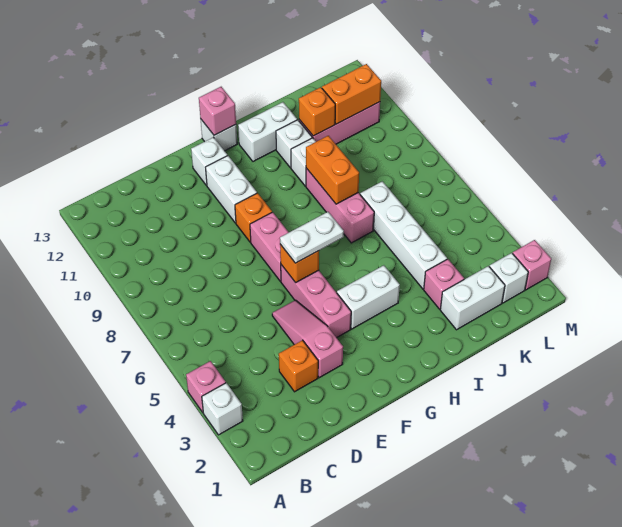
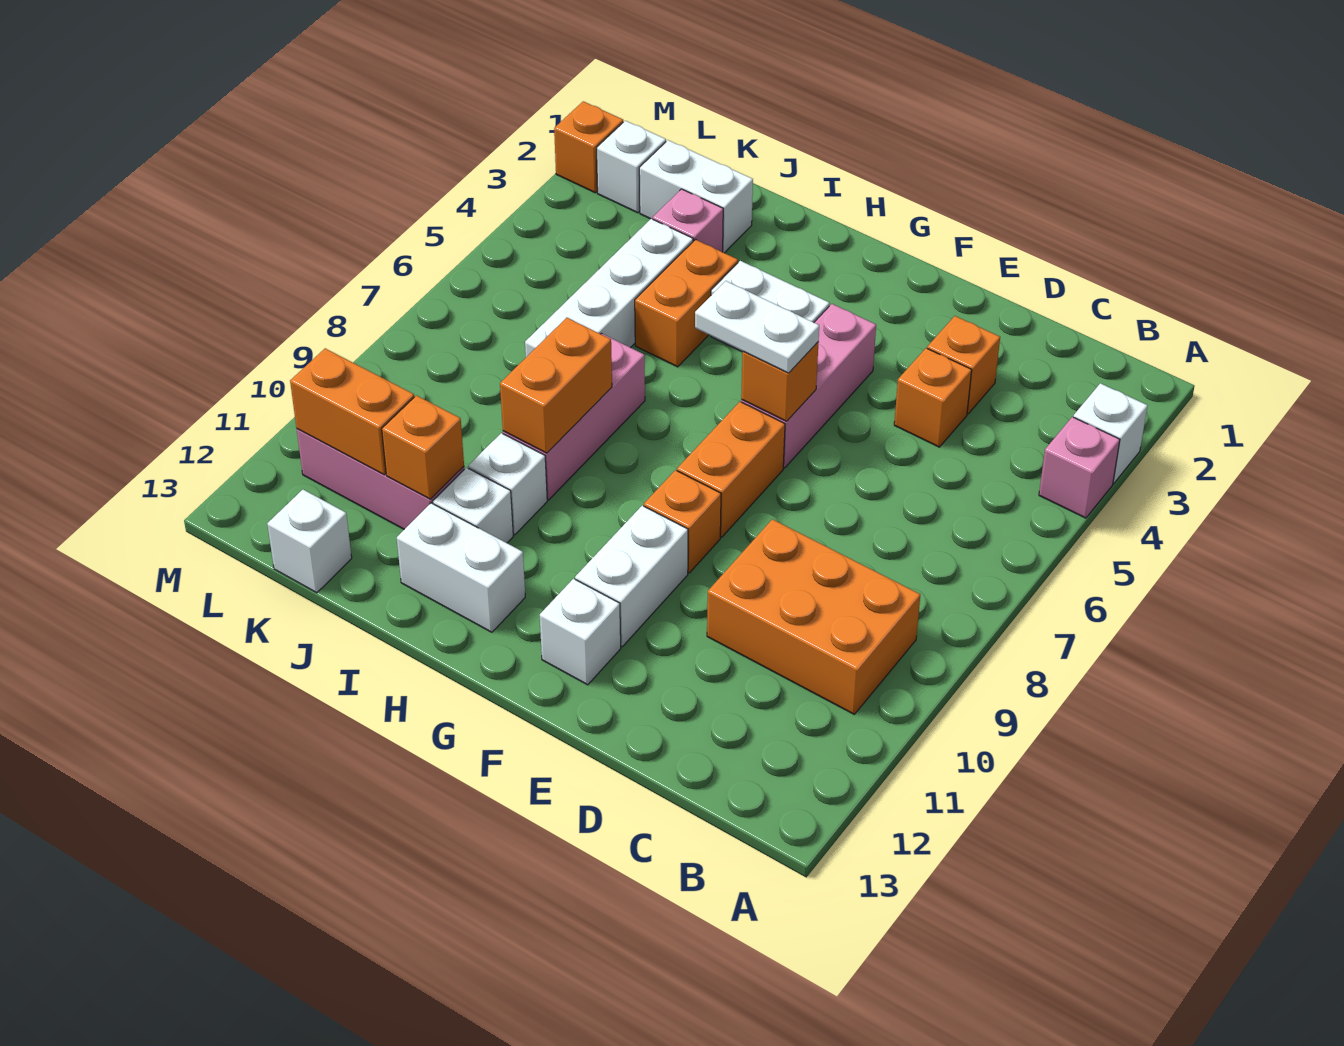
none -> orange brick B9:D10 level 1
none -> orange brick D4 level 1
pink slope E3:E5 level 1 top 3 -> none
pink brick F7:F8 level 1 -> orange brick F7:F8 level 1
white brick G13 level 1 -> white brick K13 level 1
pink brick G13 level 2 -> none
none -> orange brick I4:I5 level 1
pink brick M2 level 1 -> orange brick M2 level 1

